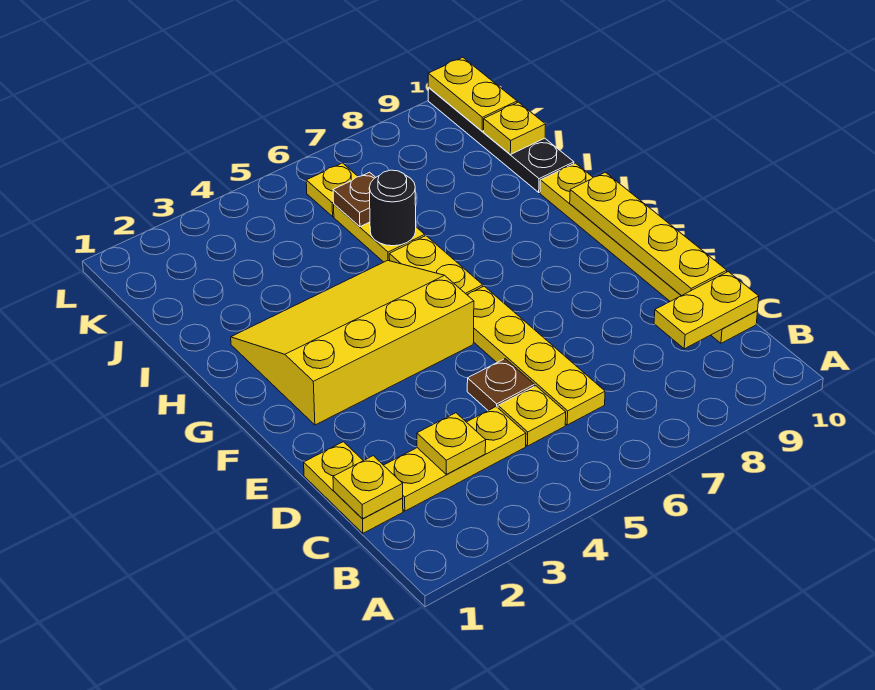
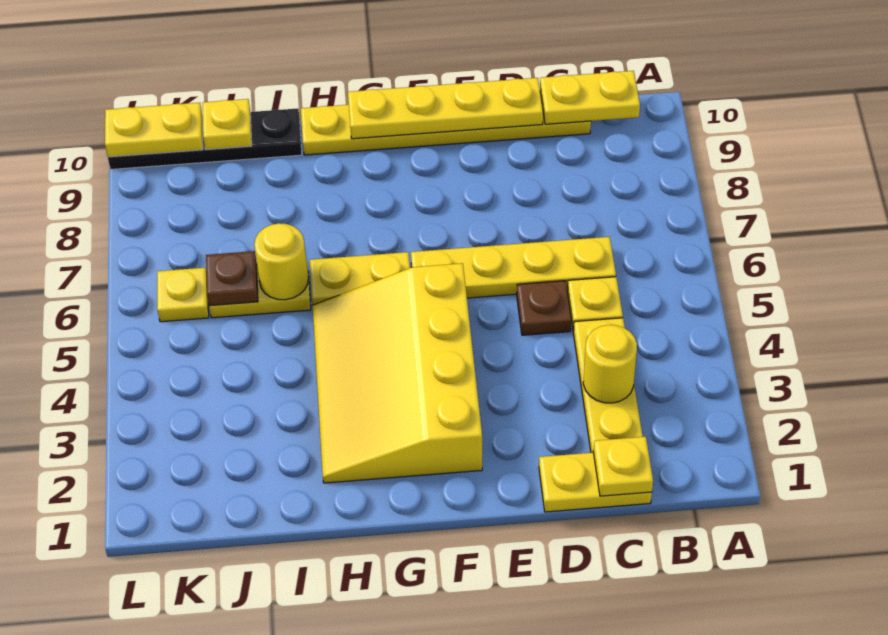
yellow plate C3 level 2 -> yellow round brick C3 level 2
yellow plate C9:C10 level 2 -> yellow plate B10:C10 level 2
black round brick I6 level 2 -> yellow round brick I6 level 2

